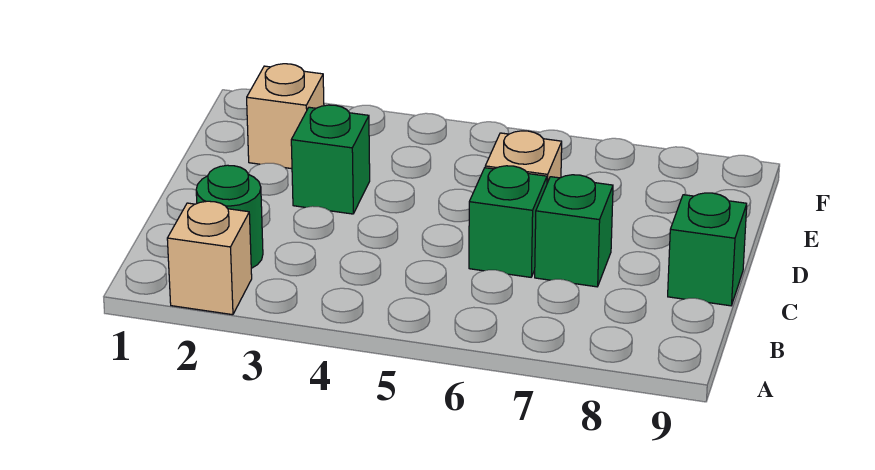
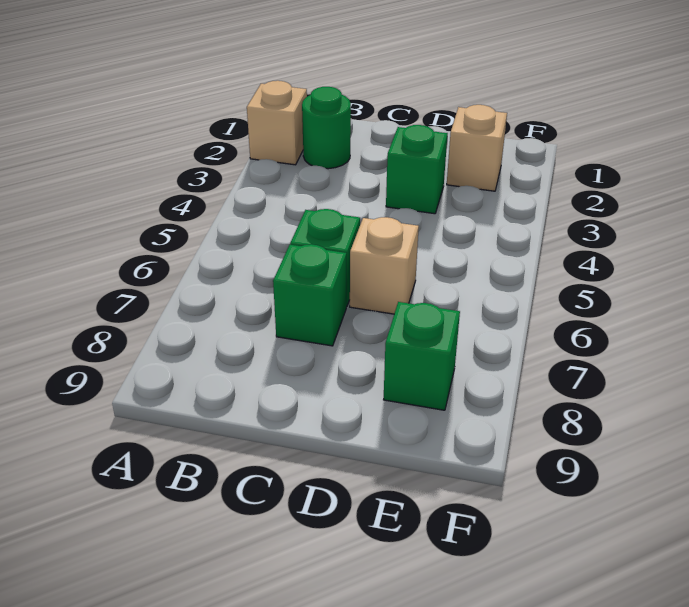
green brick C9 level 1 -> green brick E8 level 1

